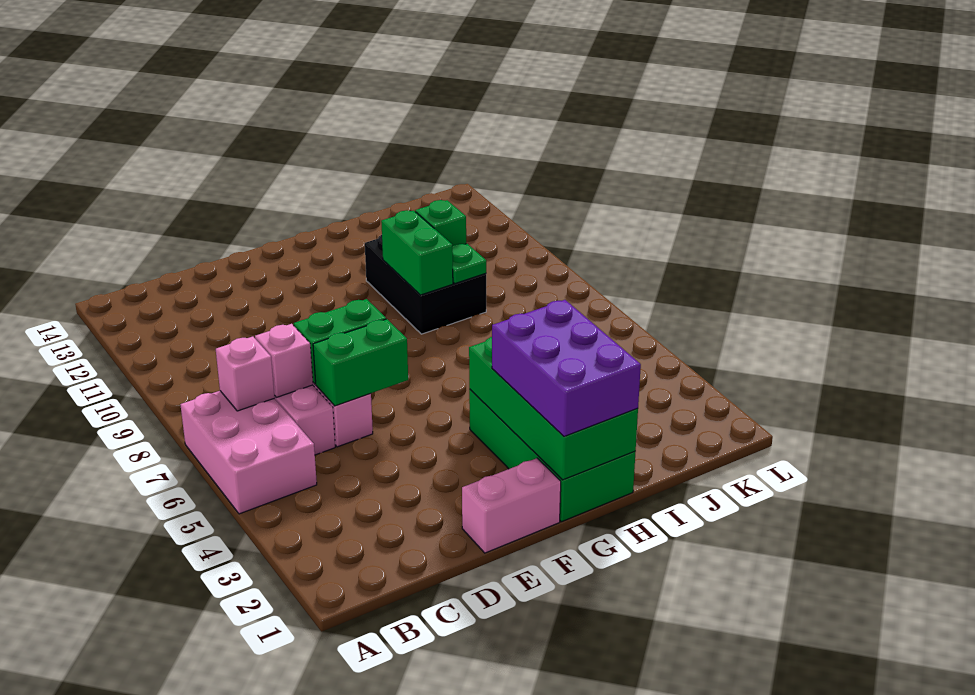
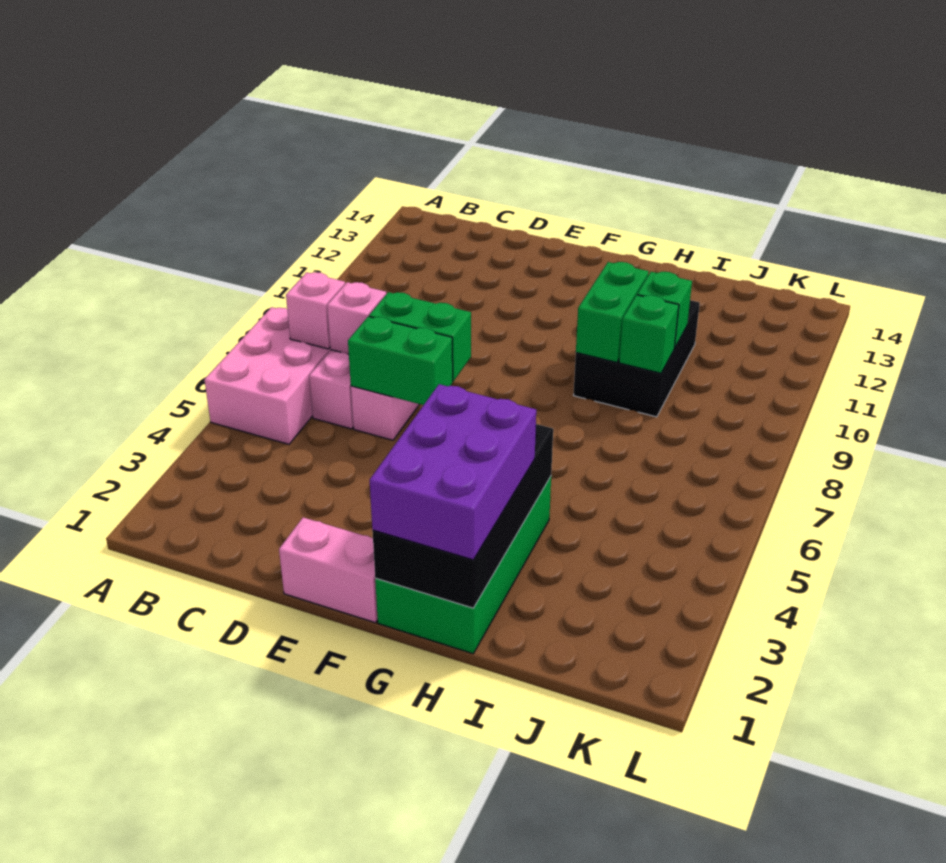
green brick G1:H4 level 2 -> black brick G1:H4 level 2
green plate I9 level 2 -> green brick I9 level 2

